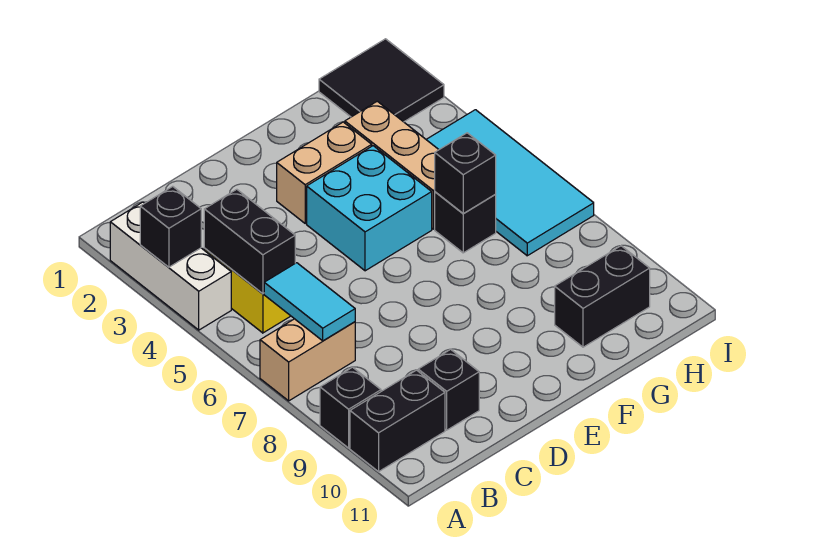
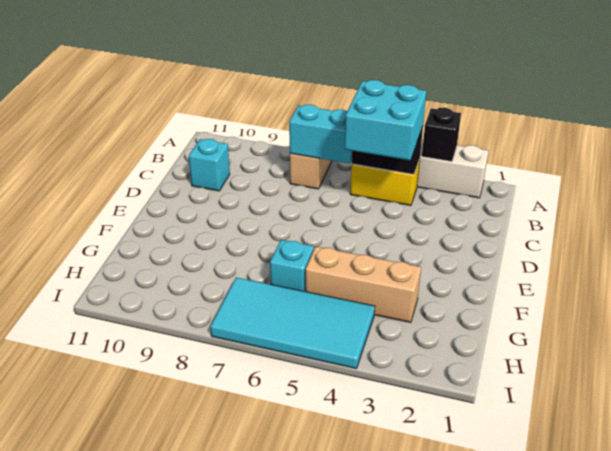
black brick A9 level 1 -> none
black brick A10:B10 level 1 -> none
cyan tile B6:B7 level 2 -> cyan brick B6:B7 level 2
black brick C10 level 1 -> cyan brick C10 level 1
tan brick E3:F3 level 1 -> none
cyan brick E4:F5 level 1 -> cyan brick B4:C5 level 3
black brick G6 level 1 -> cyan brick G6 level 1
black brick G6 level 2 -> none
black brick G10:H10 level 1 -> none
black tile H1:I2 level 1 -> none

